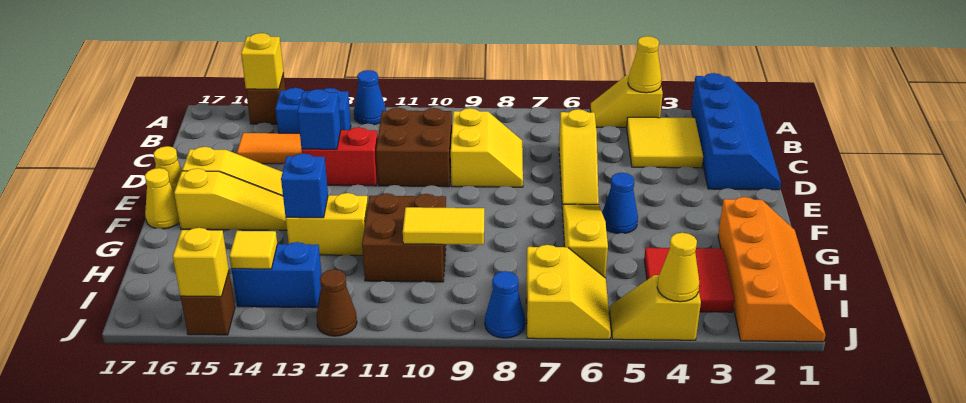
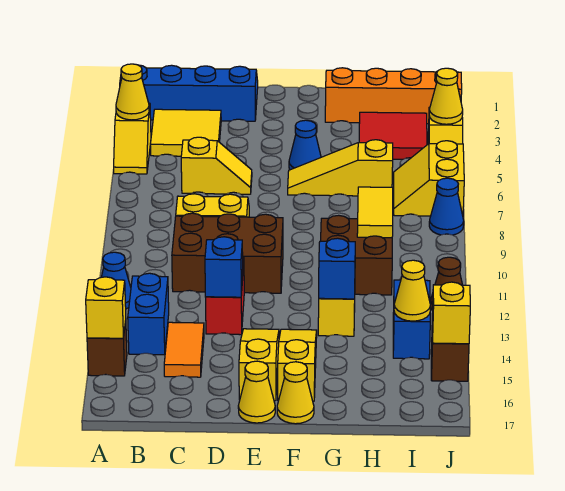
yellow slope C6:E6 level 1 top C -> yellow slope C6:D6 level 1 top C
brown brick C10:D11 level 1 -> brown brick C10:E11 level 1
yellow slope I6:J7 level 1 top 7 -> yellow slope I6:J7 level 1 top J
yellow tile I14 level 2 -> yellow cone I14 level 2

